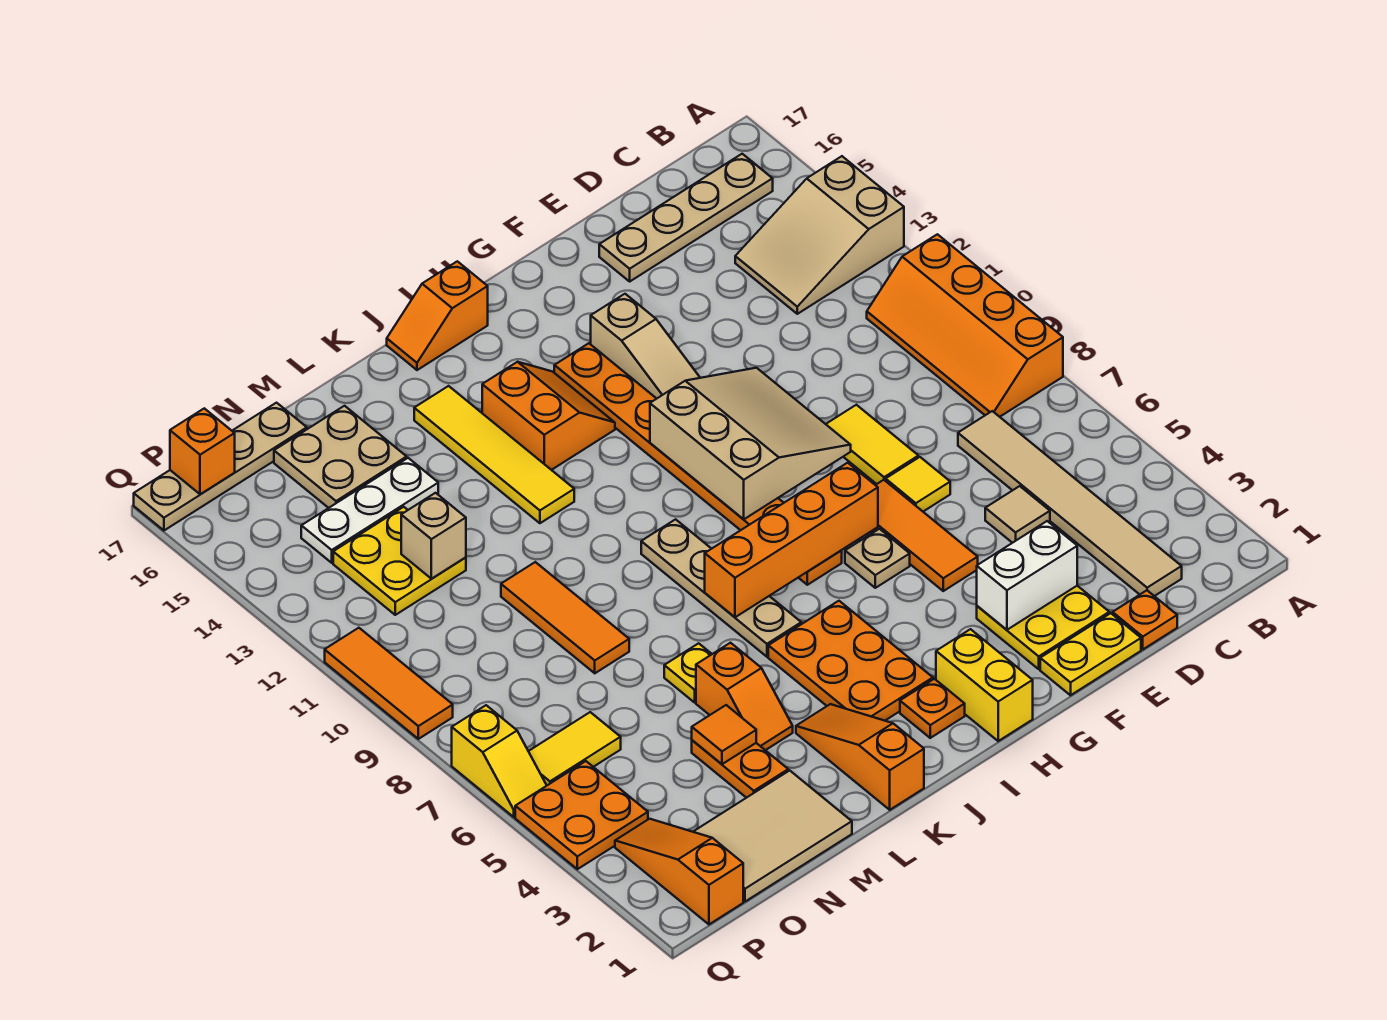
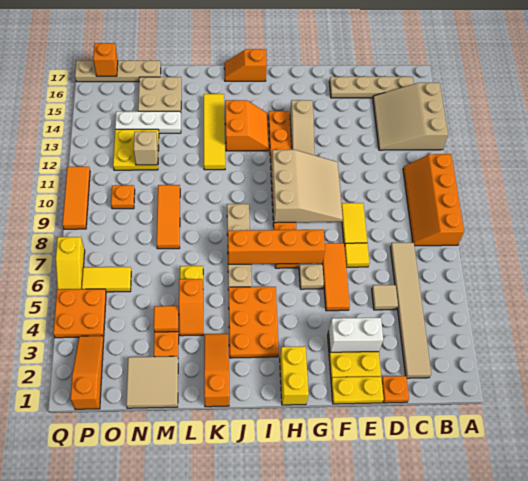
tan slope A13:C14 level 1 top A -> tan slope A13:C15 level 1 top A
orange plate I2 level 1 -> orange plate O10 level 1
tan tile M1:O2 level 1 -> tan tile M1:N2 level 1

